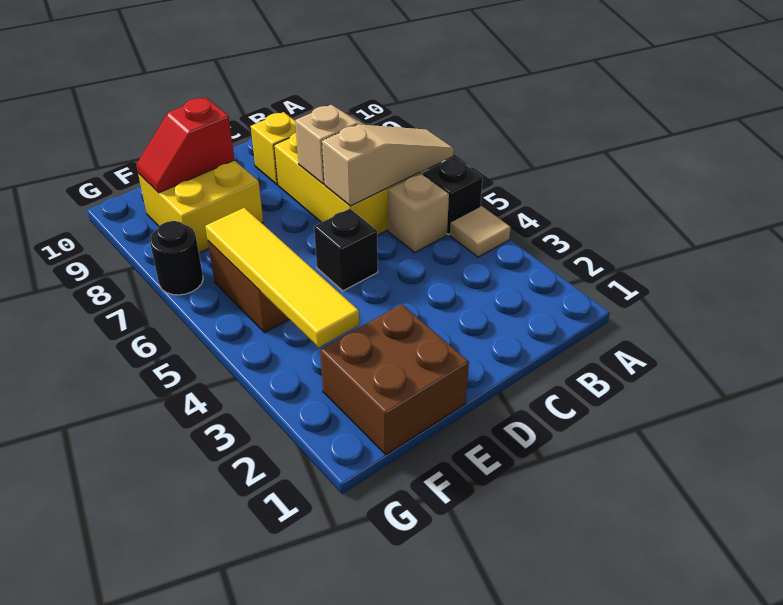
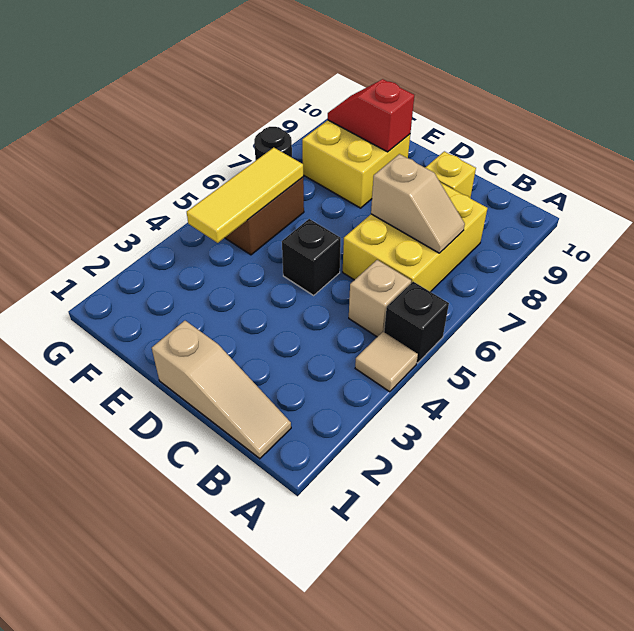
tan slope A6:C6 level 2 top C -> tan slope B1:D1 level 1 top D
brown brick E1:F2 level 1 -> none
yellow tile F3:F6 level 2 -> yellow tile F4:F6 level 2

